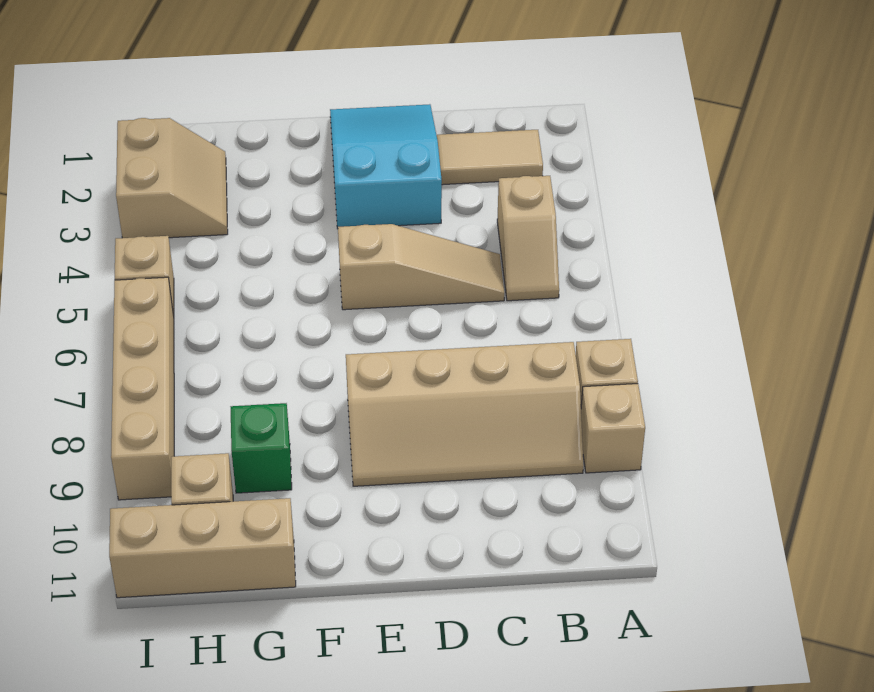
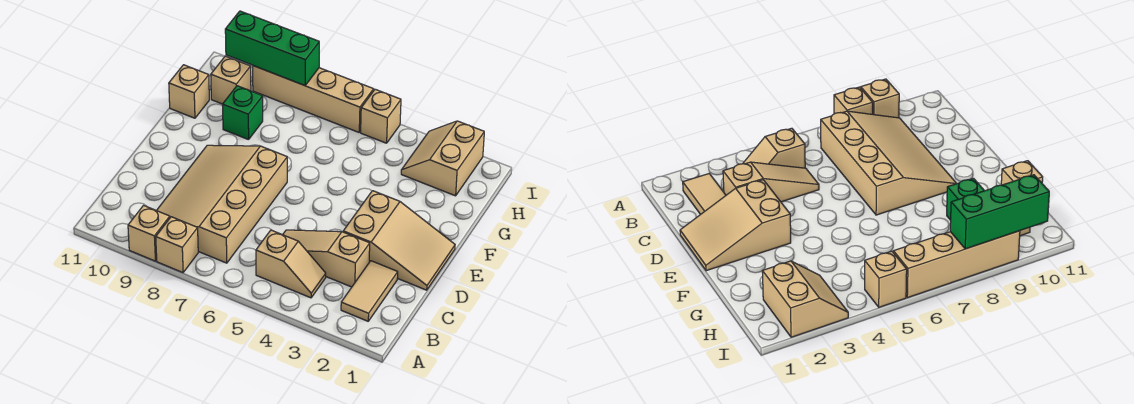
tan slope B4:B5 level 1 top 4 -> tan slope B4:B5 level 1 top 5
tan slope B8:E9 level 1 top 8 -> tan slope B7:E9 level 1 top 7
tan slope C5:E5 level 1 top E -> tan slope C3:C5 level 1 top 3
cyan slope D1:E3 level 1 top 3 -> tan slope D1:E3 level 1 top 3
tan brick G11:I11 level 1 -> tan brick G11 level 1
tan slope H2:I3 level 1 top I -> tan slope H2:I3 level 1 top 2
none -> green brick I8:I10 level 2

